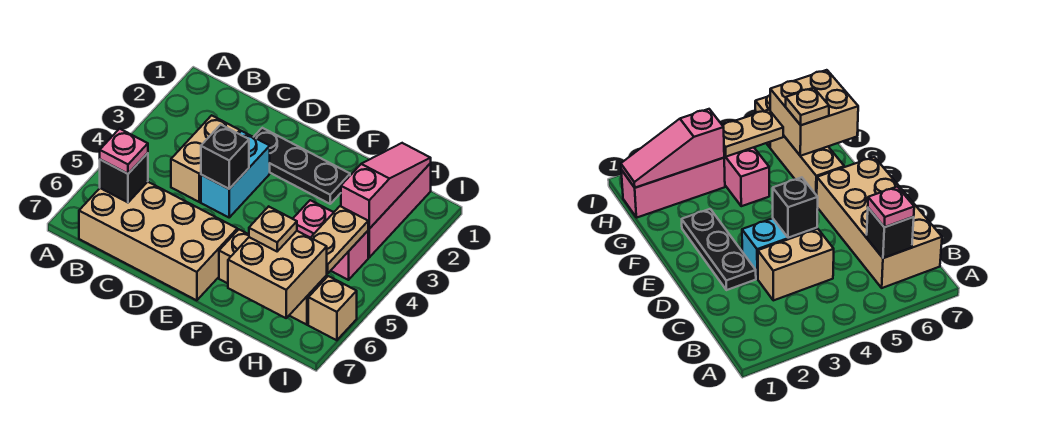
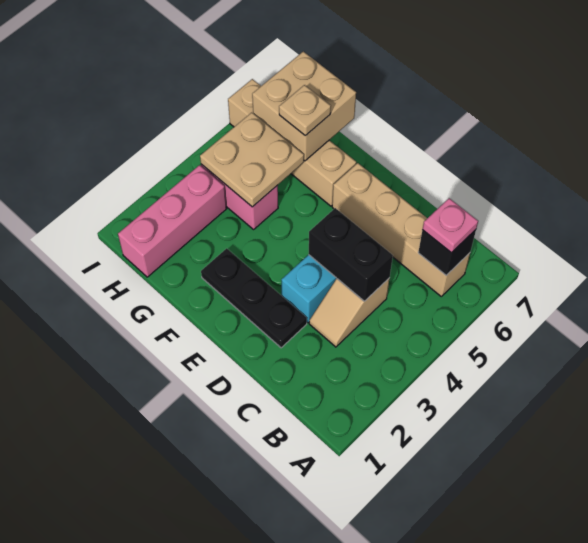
tan brick B6:E7 level 1 -> tan brick B6:E6 level 1
tan brick C3:C4 level 1 -> tan slope C3:C4 level 1 top 4
black brick D4 level 2 -> black brick C4:D4 level 2
pink slope H1:H3 level 2 top 3 -> none
tan plate H4:H5 level 2 -> tan plate G4:H5 level 2

